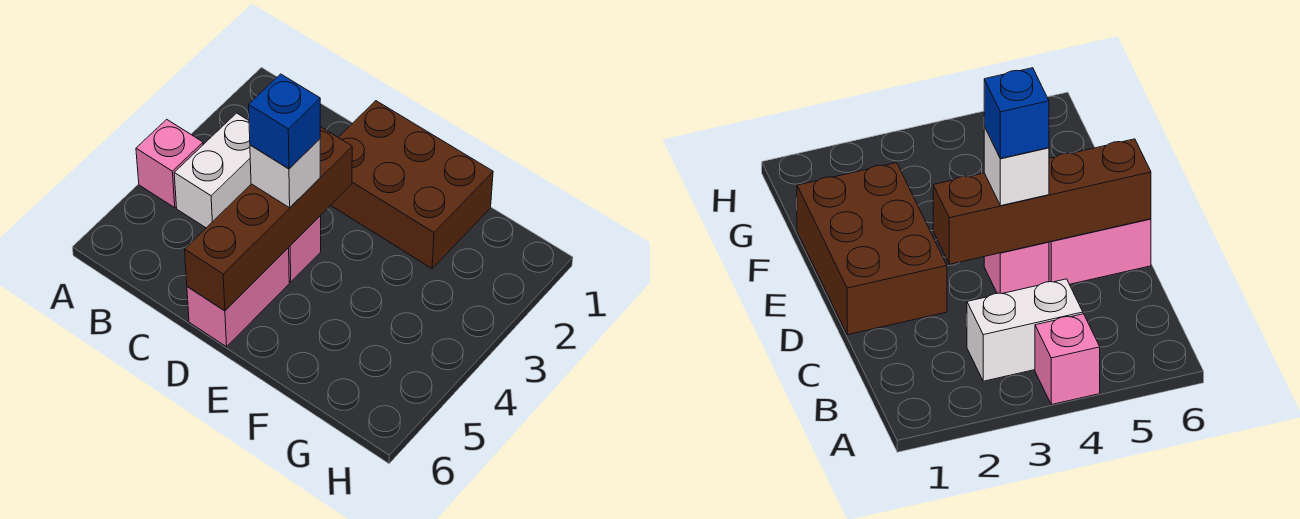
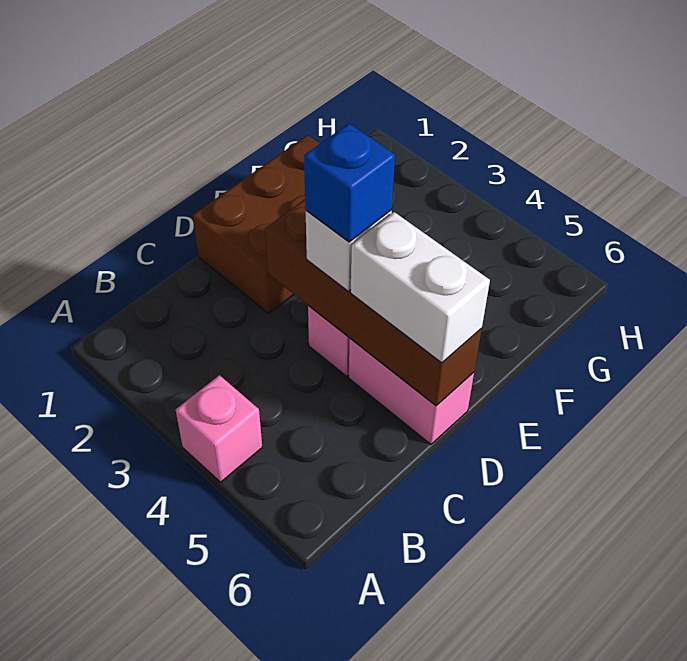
white brick B3:B4 level 1 -> white brick D5:D6 level 3

